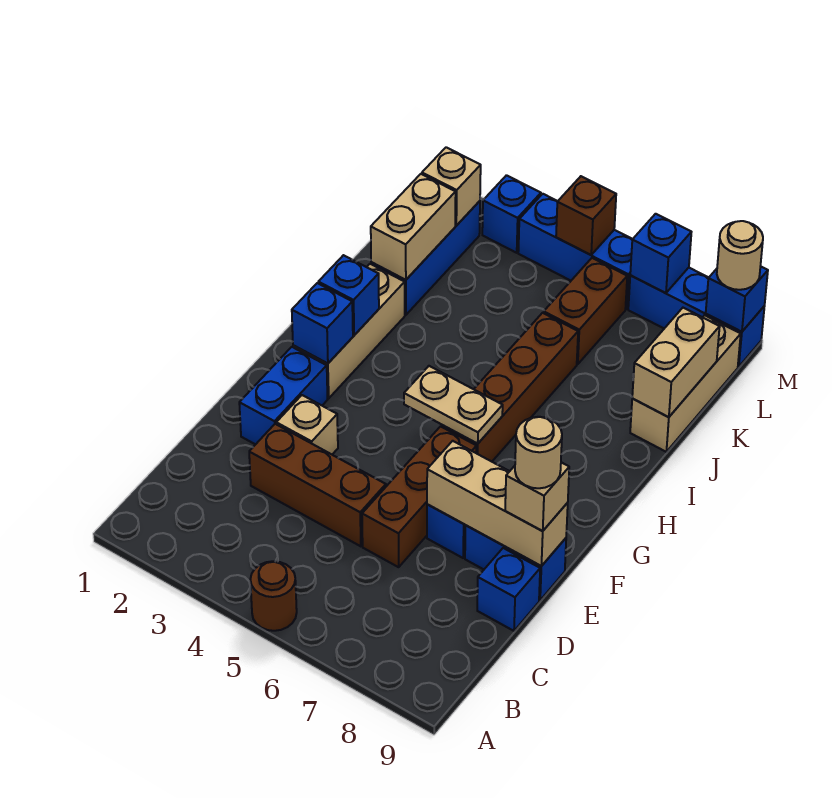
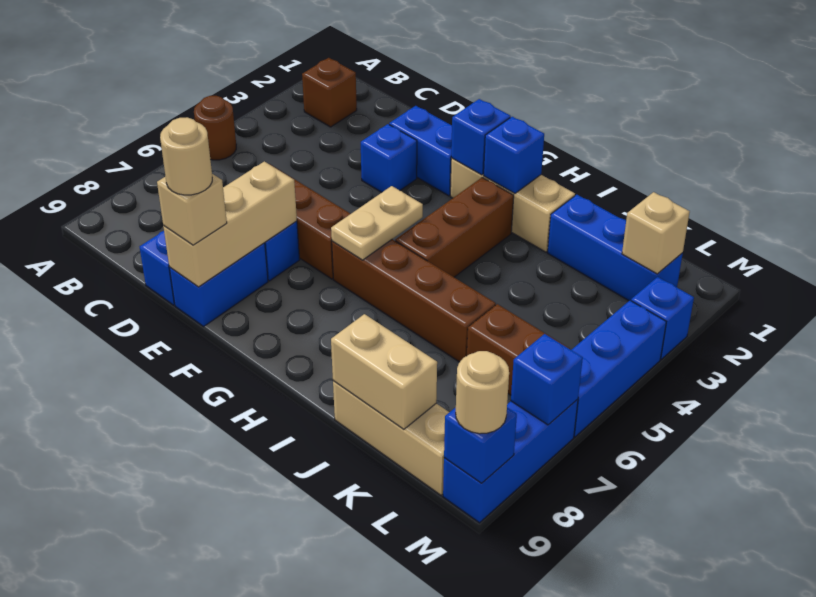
brown brick D3:D5 level 1 -> brown brick H3:H5 level 1
tan brick E3 level 1 -> blue brick E3 level 1
tan brick J2:K2 level 2 -> none
brown brick M5 level 2 -> brown brick B2 level 1

